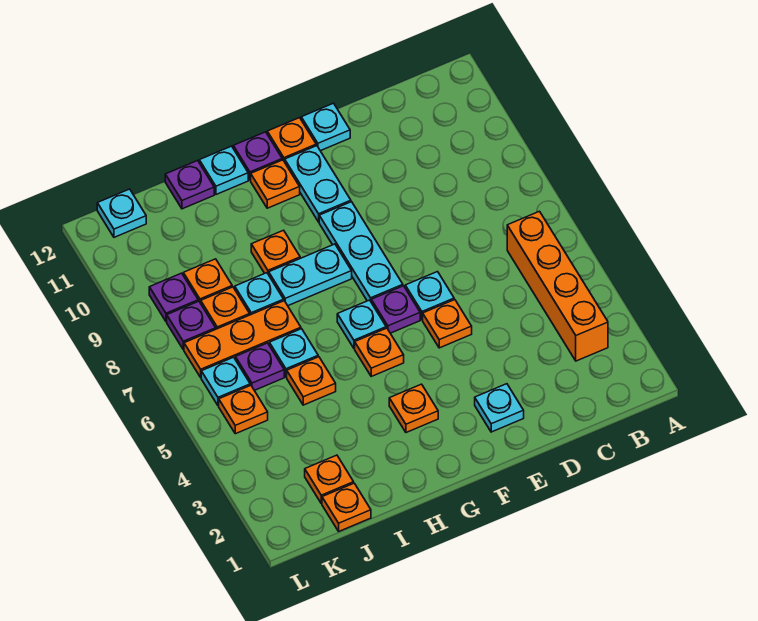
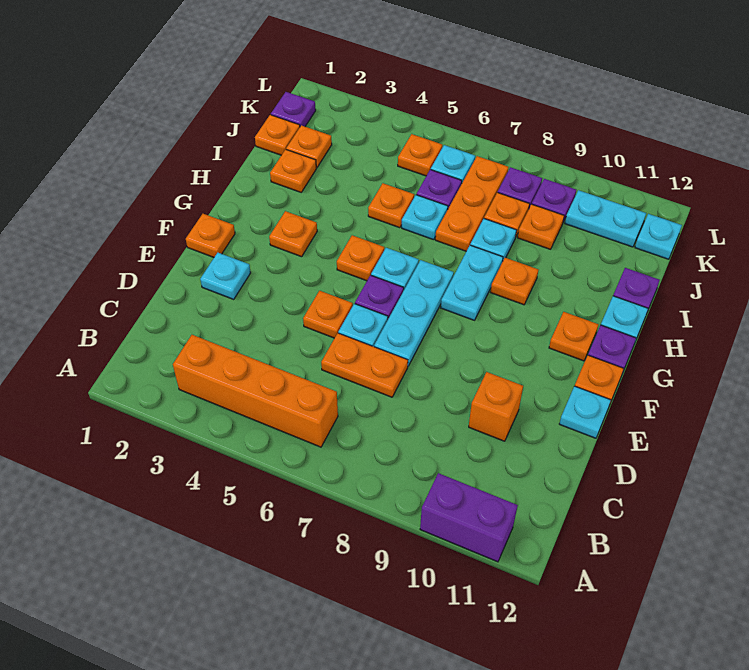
none -> purple brick A10:A11 level 1
none -> orange plate D6:D7 level 1
none -> orange brick D10 level 1
none -> orange plate F1 level 1
cyan plate F7:F9 level 1 -> cyan plate E7:G7 level 1
cyan plate F10:F11 level 1 -> cyan plate K10:K11 level 1
none -> orange plate I2 level 1
none -> purple plate K1 level 1

